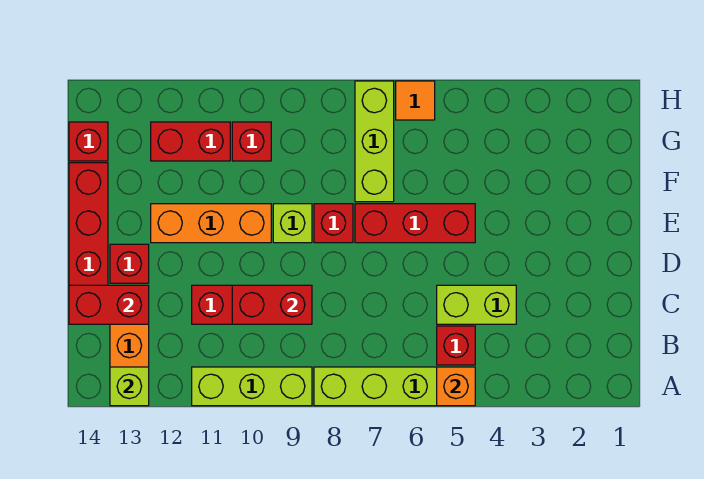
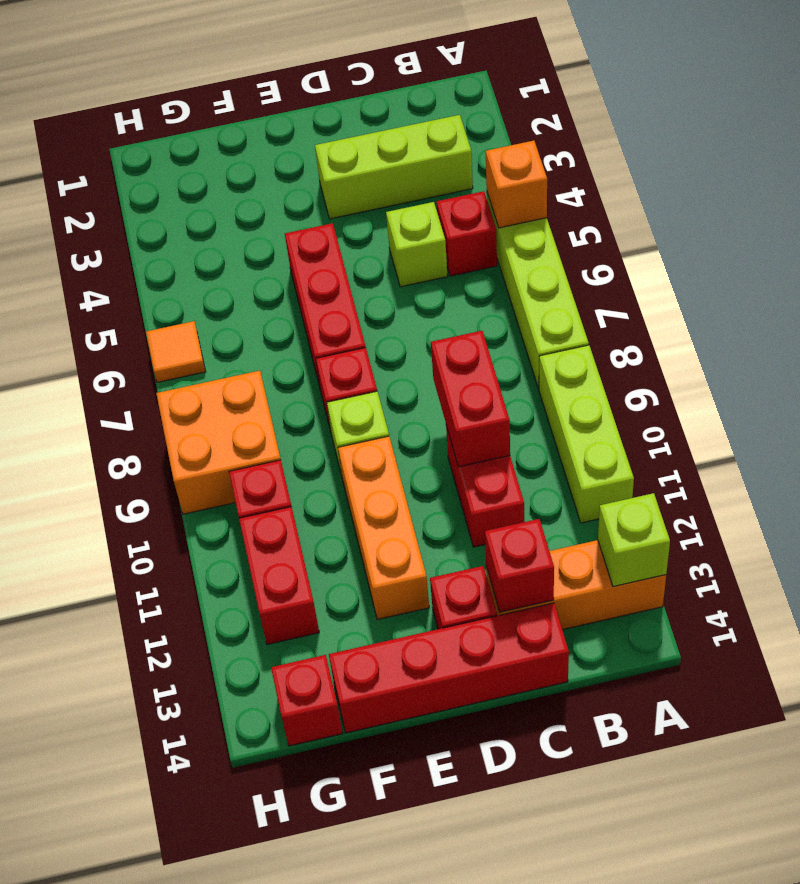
lime brick C4:C5 level 1 -> lime brick C5 level 1
red brick C13:C14 level 2 -> red brick C13 level 2
lime brick F7:H7 level 1 -> lime brick B3:D3 level 1
none -> orange brick G8:H9 level 1

